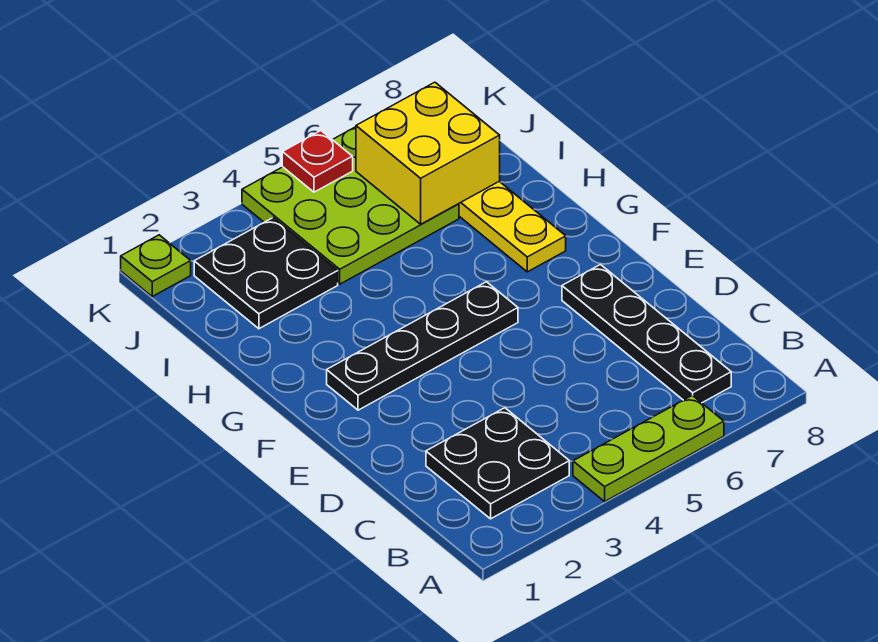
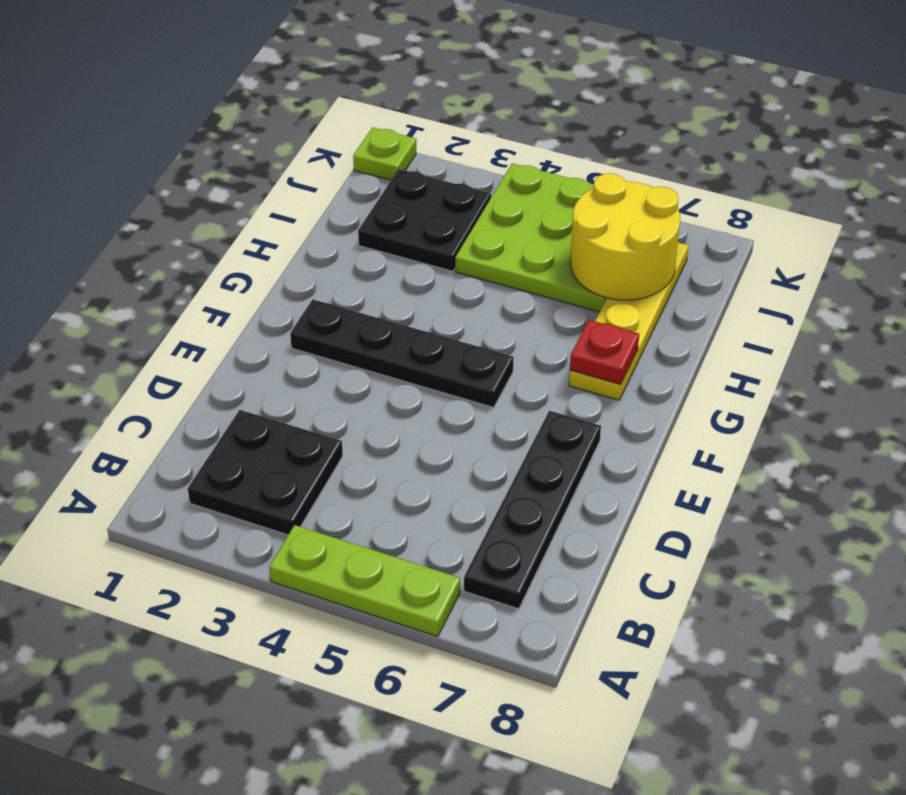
yellow brick I6:J7 level 2 -> yellow round brick I6:J7 level 2
red plate K5 level 2 -> red plate G7 level 2

